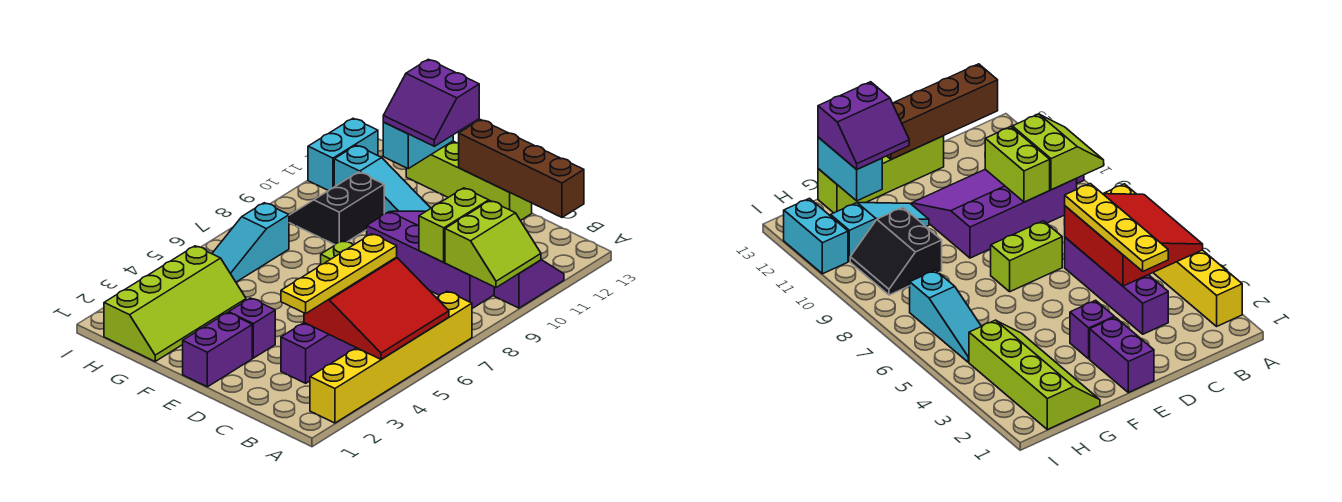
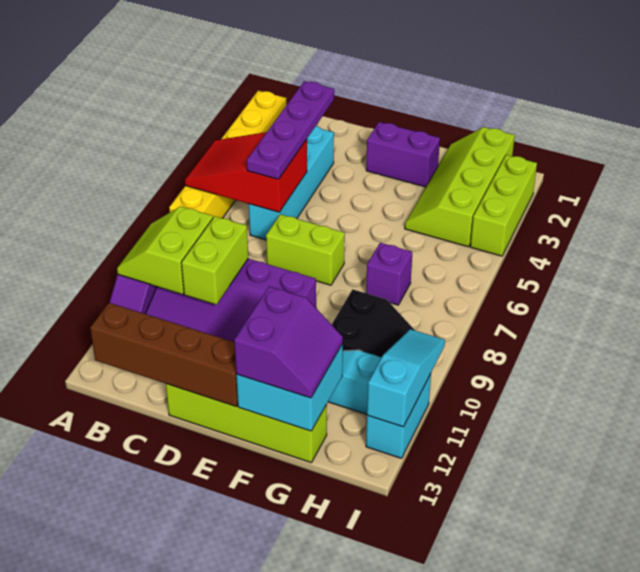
red slope A4:C6 level 2 top C -> red slope A5:C6 level 2 top C
purple brick C3:C6 level 1 -> cyan brick C3:C6 level 1
yellow plate C3:C6 level 3 -> purple plate C3:C6 level 3
purple brick E1:E2 level 1 -> purple brick E2:F2 level 1
purple brick E3 level 1 -> purple brick G7 level 1
purple slope F12:G13 level 3 top 13 -> purple slope F12:G13 level 3 top F
cyan brick G12:G13 level 2 -> cyan brick F12:G13 level 2
cyan slope H5:H7 level 1 top 7 -> cyan slope I10:I12 level 2 top 12
none -> lime brick I2:I4 level 1

